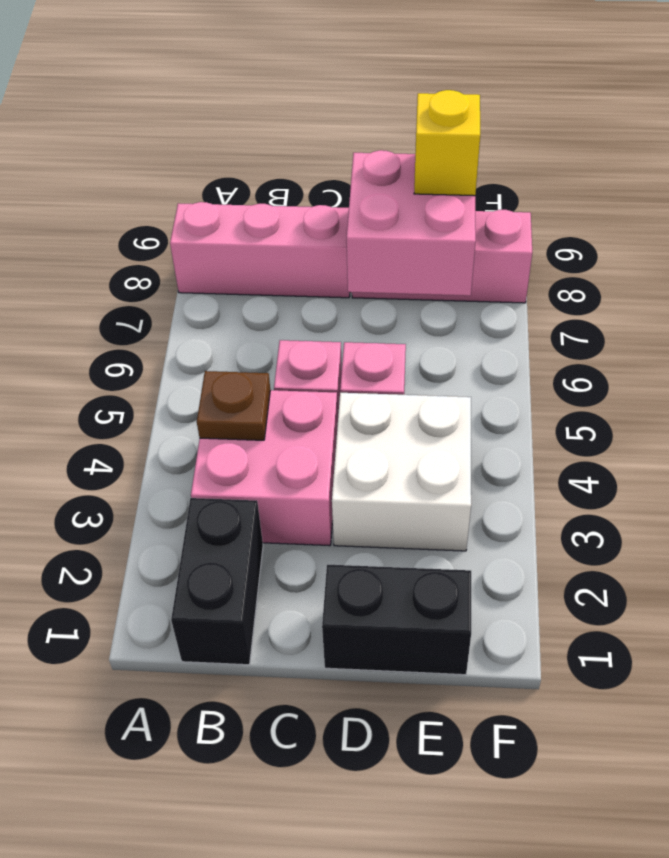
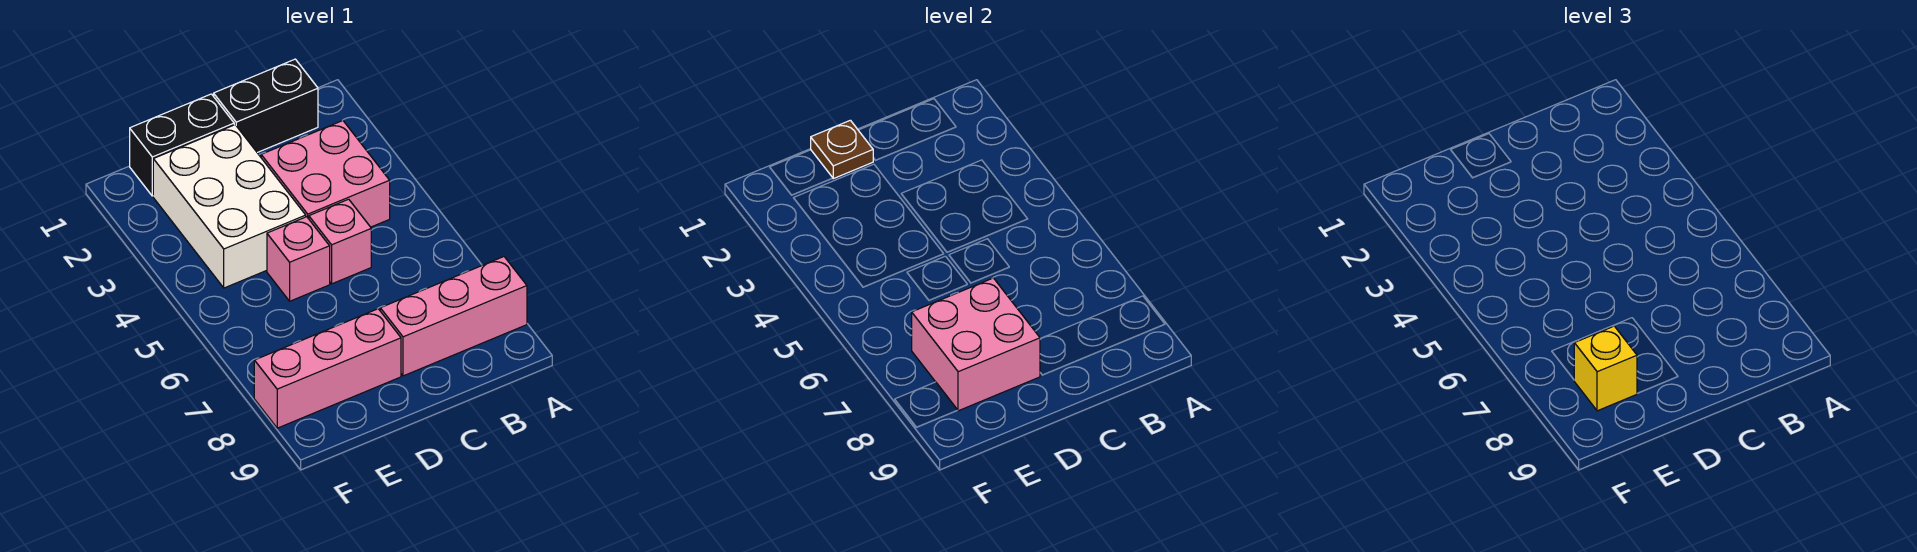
black brick B1:B2 level 1 -> black brick B1:C1 level 1
brown plate B4 level 2 -> brown plate D1 level 2
white brick D3:E4 level 1 -> white brick D2:E4 level 1

